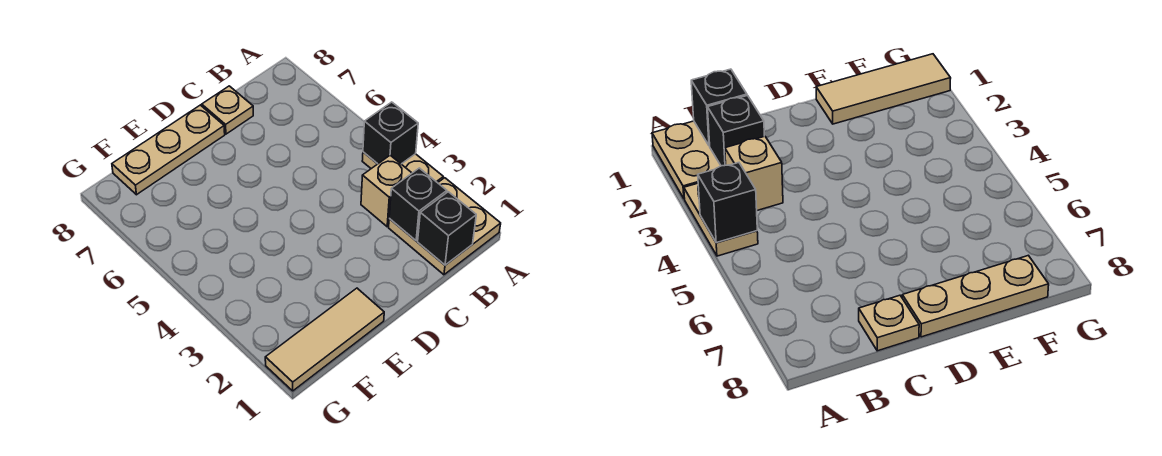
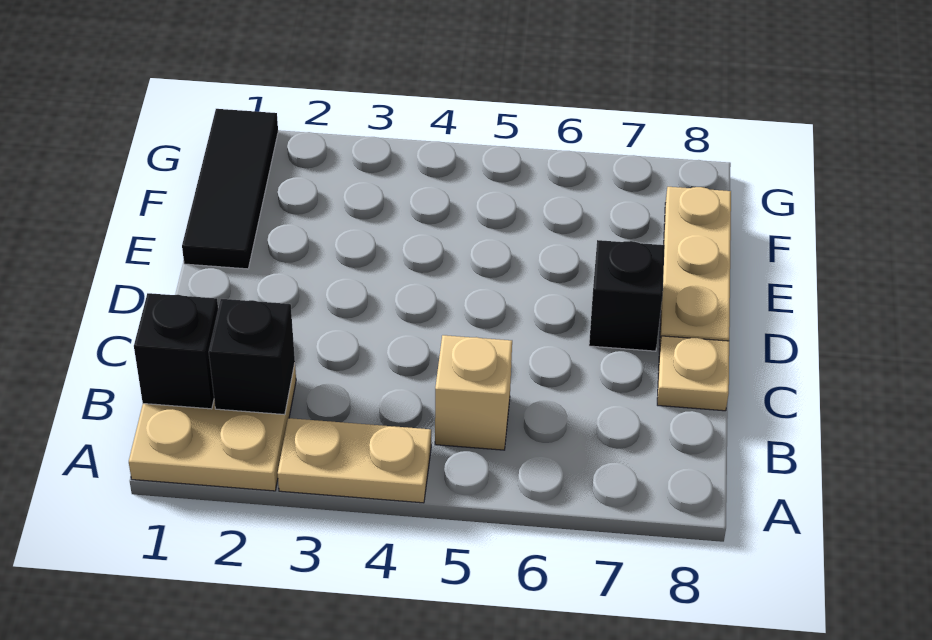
black brick A4 level 2 -> black brick D7 level 1
tan brick B3 level 1 -> tan brick B5 level 1
tan tile E1:G1 level 1 -> black tile E1:G1 level 1

